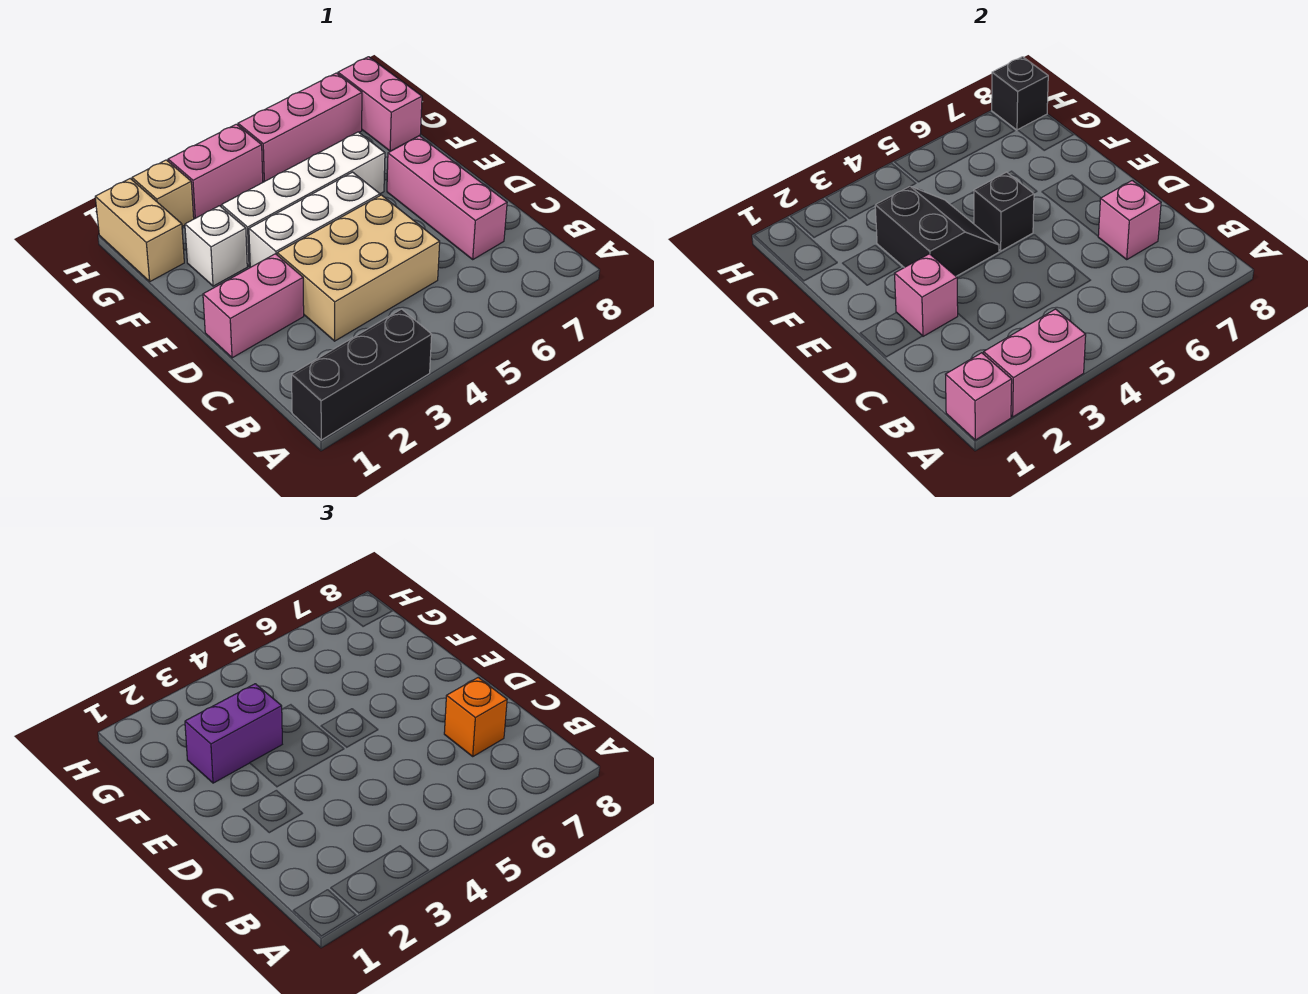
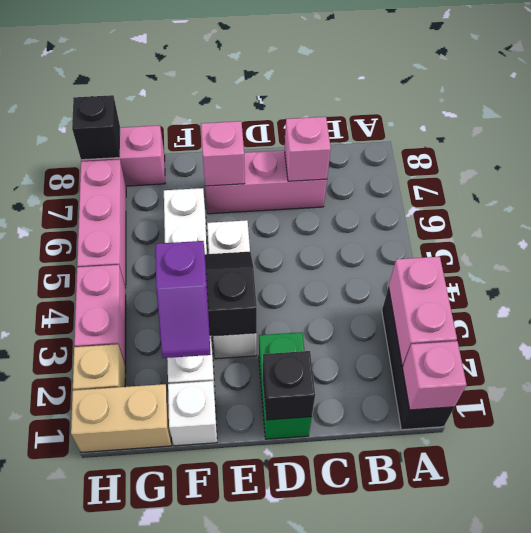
tan brick C3:D5 level 1 -> none
orange brick C7 level 3 -> none
pink brick D1:D2 level 1 -> green brick D1:D2 level 1
pink brick D2 level 2 -> pink brick E7 level 2
black brick E5 level 2 -> black brick D1 level 2
none -> white brick F1 level 1
purple brick F2:F3 level 3 -> purple slope F2:F3 level 3 top 3

